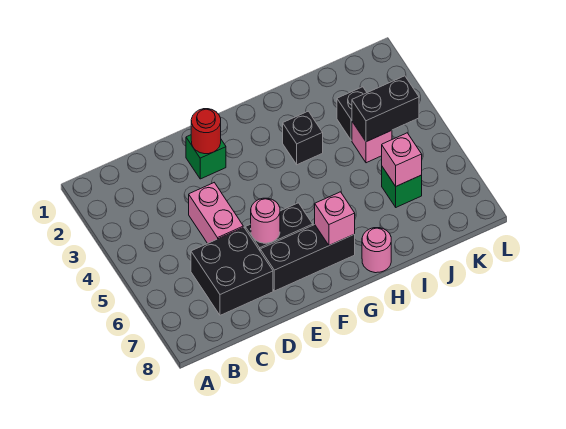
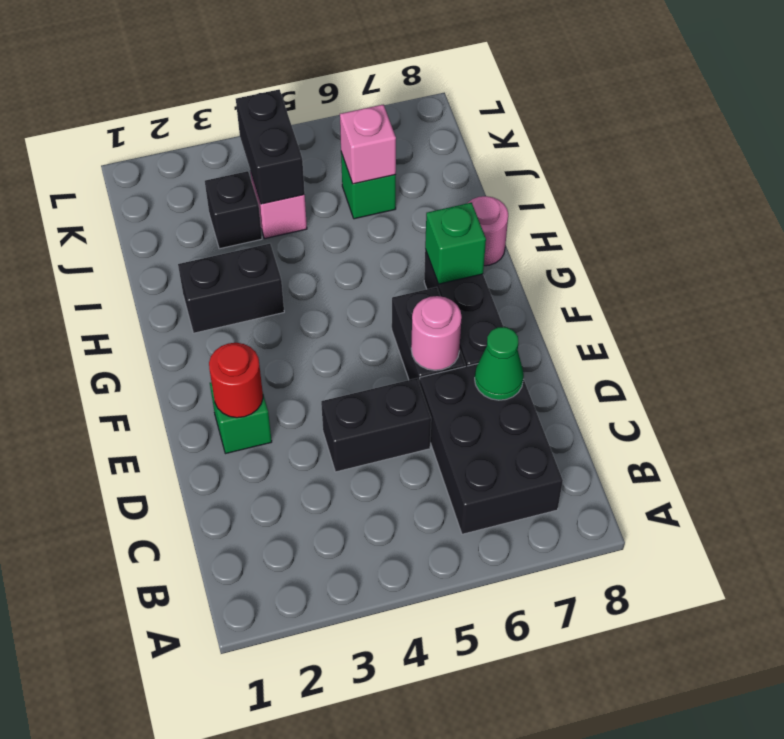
black brick C6:D7 level 1 -> black brick B6:D7 level 1
pink brick D4:D5 level 1 -> black brick D4:D5 level 1
none -> green cone D7 level 2
pink brick G7 level 2 -> green brick G7 level 2
black brick H3 level 1 -> black brick H2:H3 level 1

